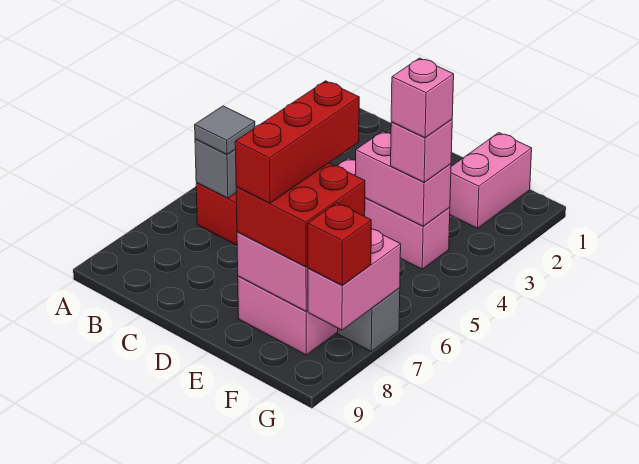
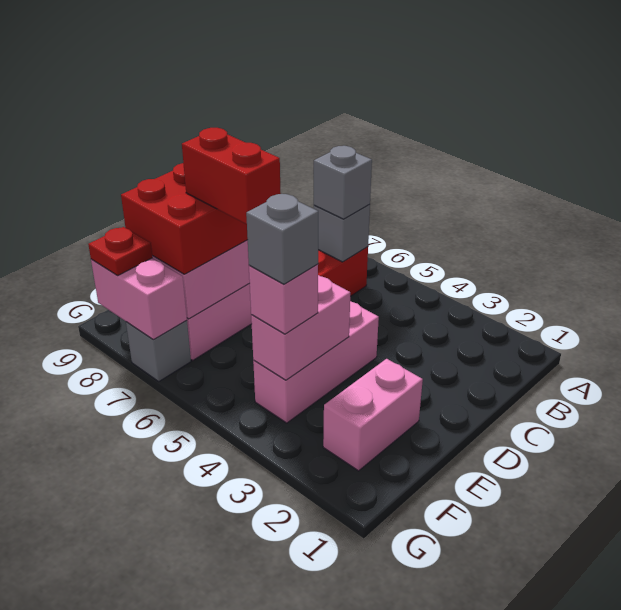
grey tile B6 level 3 -> grey brick B6 level 3
red brick E6:E8 level 4 -> red brick E6:E7 level 4
pink brick F1:F2 level 1 -> pink brick E2:F2 level 1
pink brick F4 level 4 -> grey brick F4 level 4
red brick G8 level 3 -> red plate G8 level 3

